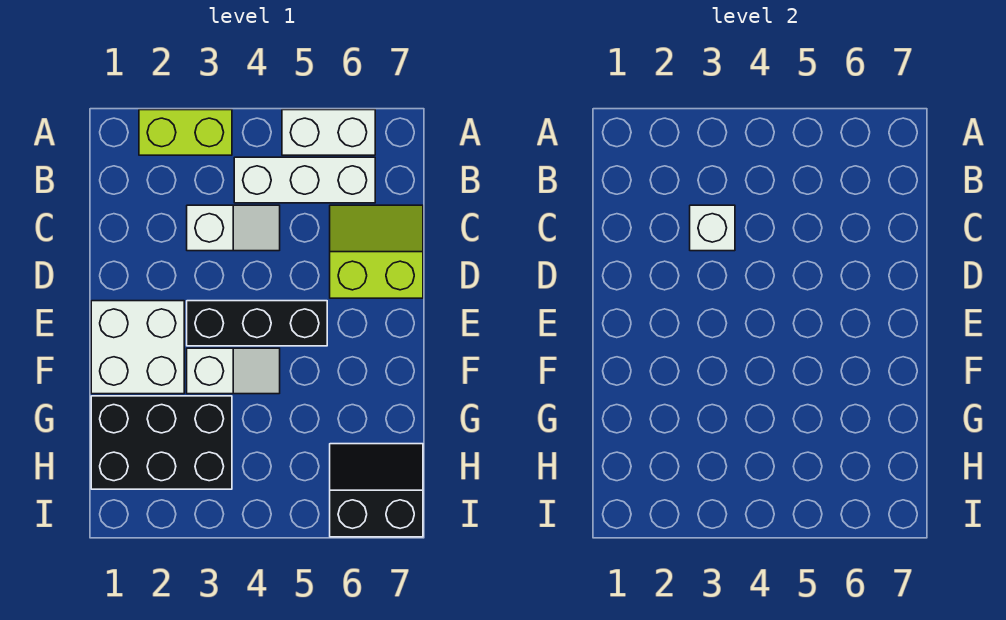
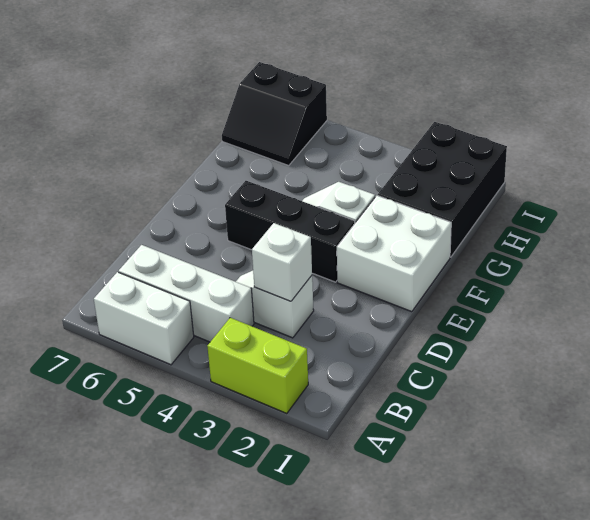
lime slope C6:D7 level 1 top D -> none
black brick G1:H3 level 1 -> black brick G1:I2 level 1

